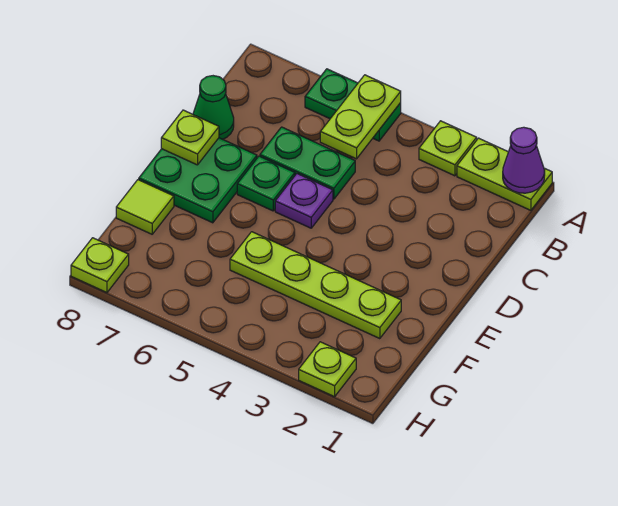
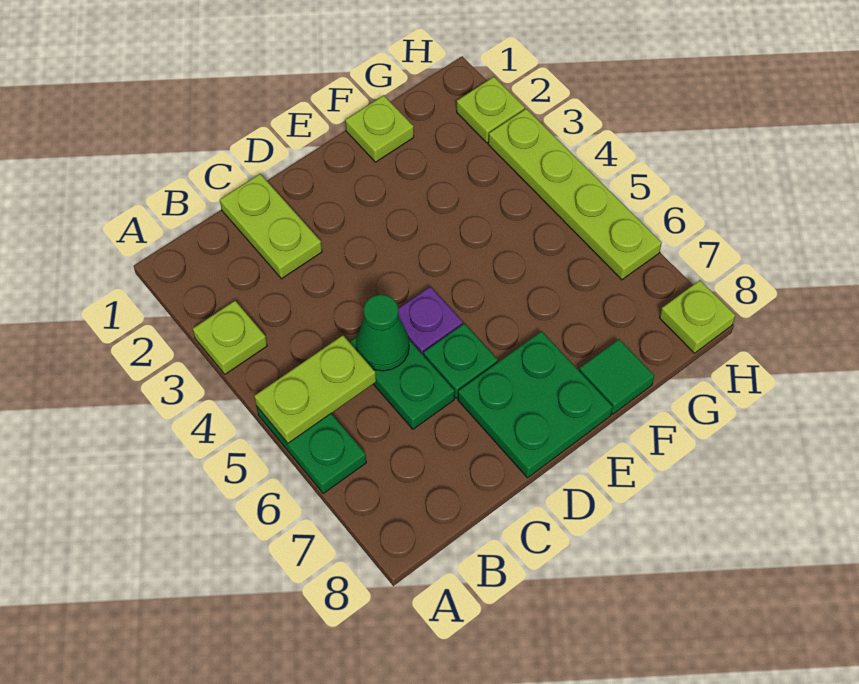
lime plate A1:A2 level 1 -> lime plate C1:C2 level 1
purple cone A1 level 2 -> none
green cone C8 level 1 -> green cone C5 level 2
lime plate D8 level 2 -> lime plate F1 level 1
lime plate F2:F5 level 1 -> lime plate H3:H6 level 1
lime tile F8 level 1 -> green tile F8 level 1

